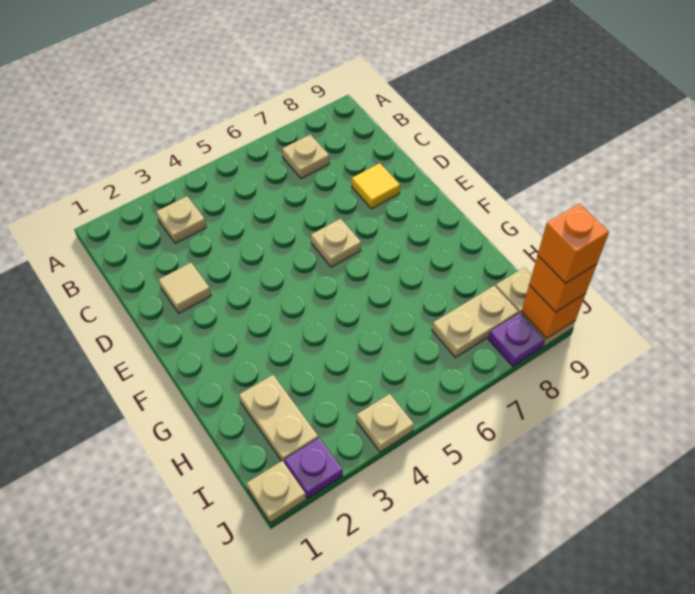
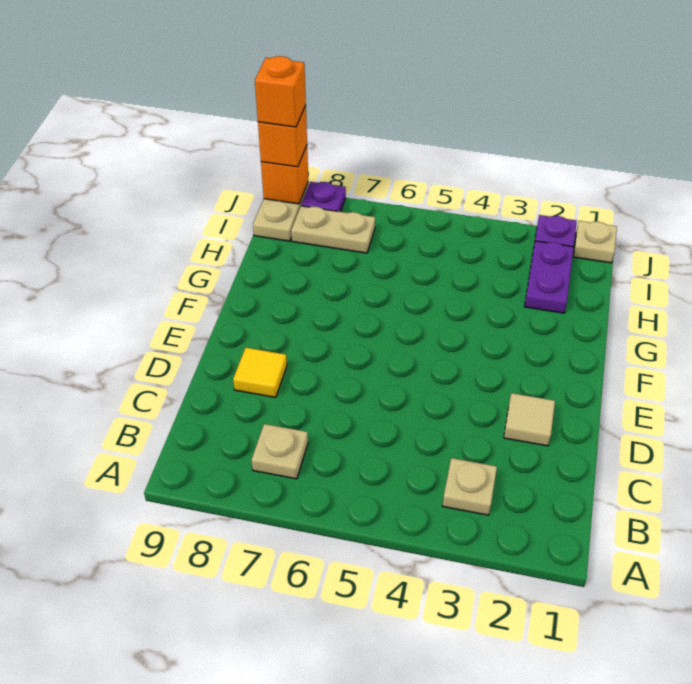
tan plate E6 level 1 -> none
tan plate H2:I2 level 1 -> purple plate H2:I2 level 1
tan plate J4 level 1 -> none

